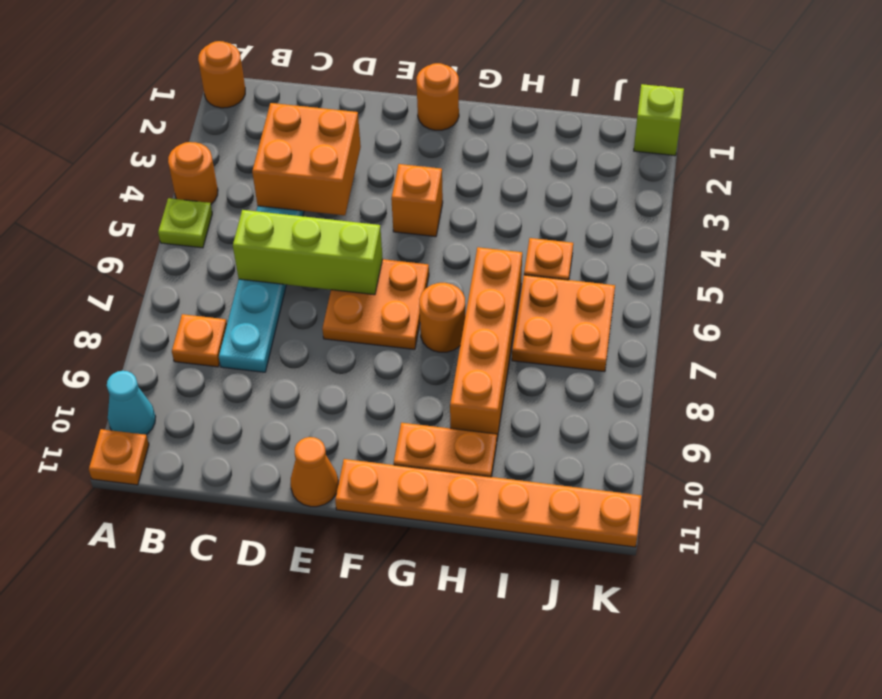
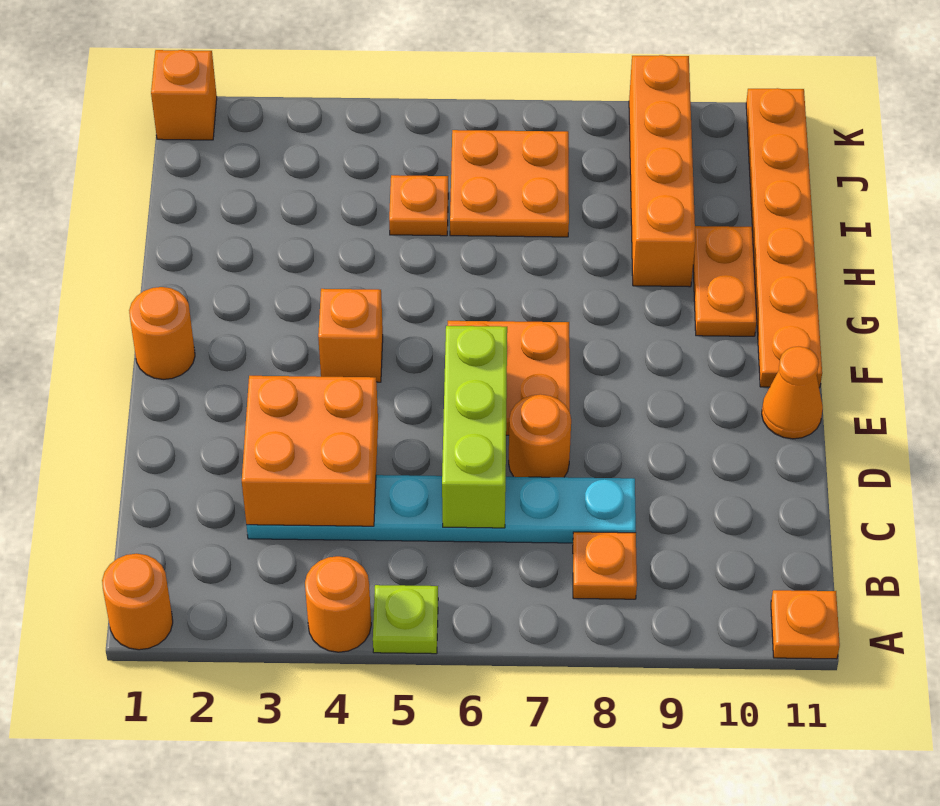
cyan cone A10 level 1 -> none
orange round brick G7 level 1 -> orange round brick D7 level 1
orange brick H6:H9 level 1 -> orange brick H9:K9 level 1
lime brick K1 level 1 -> orange brick K1 level 1

